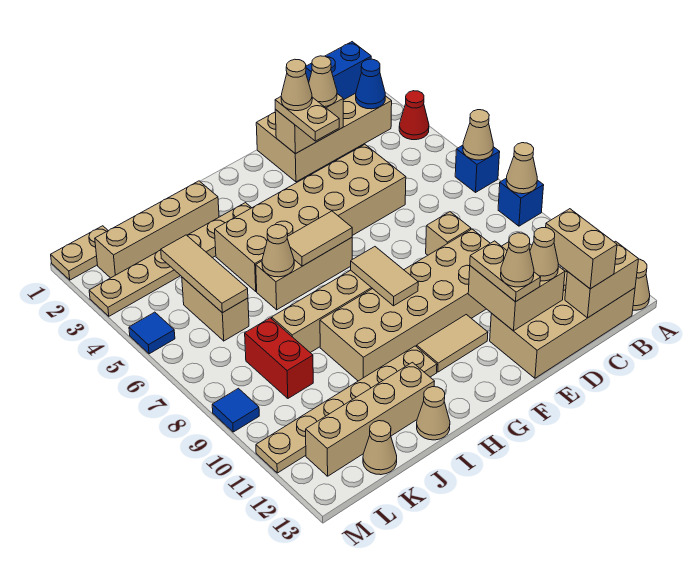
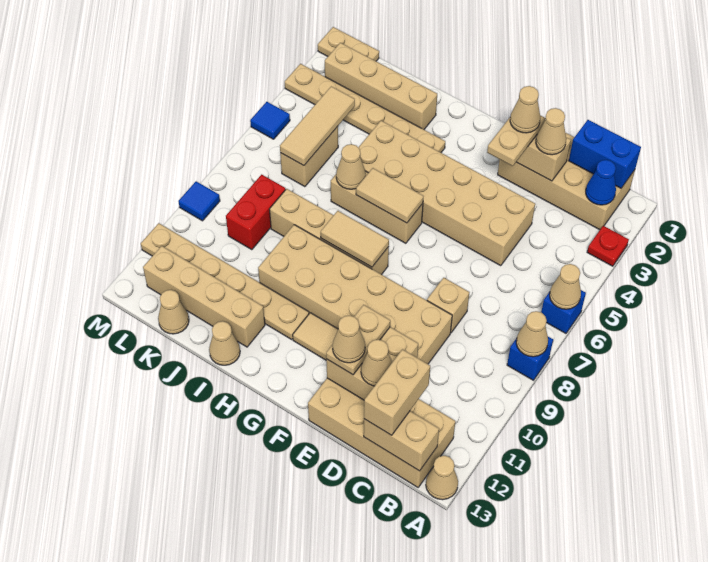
red cone A3 level 1 -> red plate A3 level 1
tan tile G8:G9 level 2 -> tan tile G8:H8 level 2

